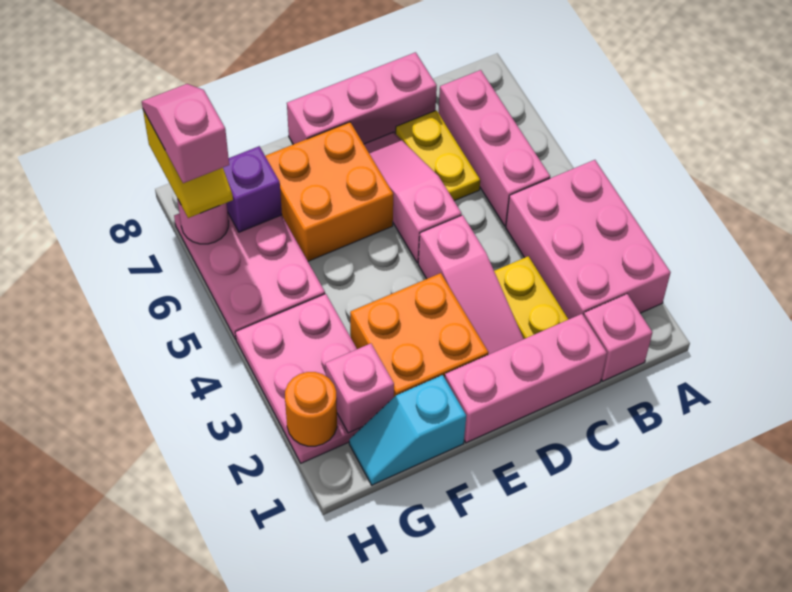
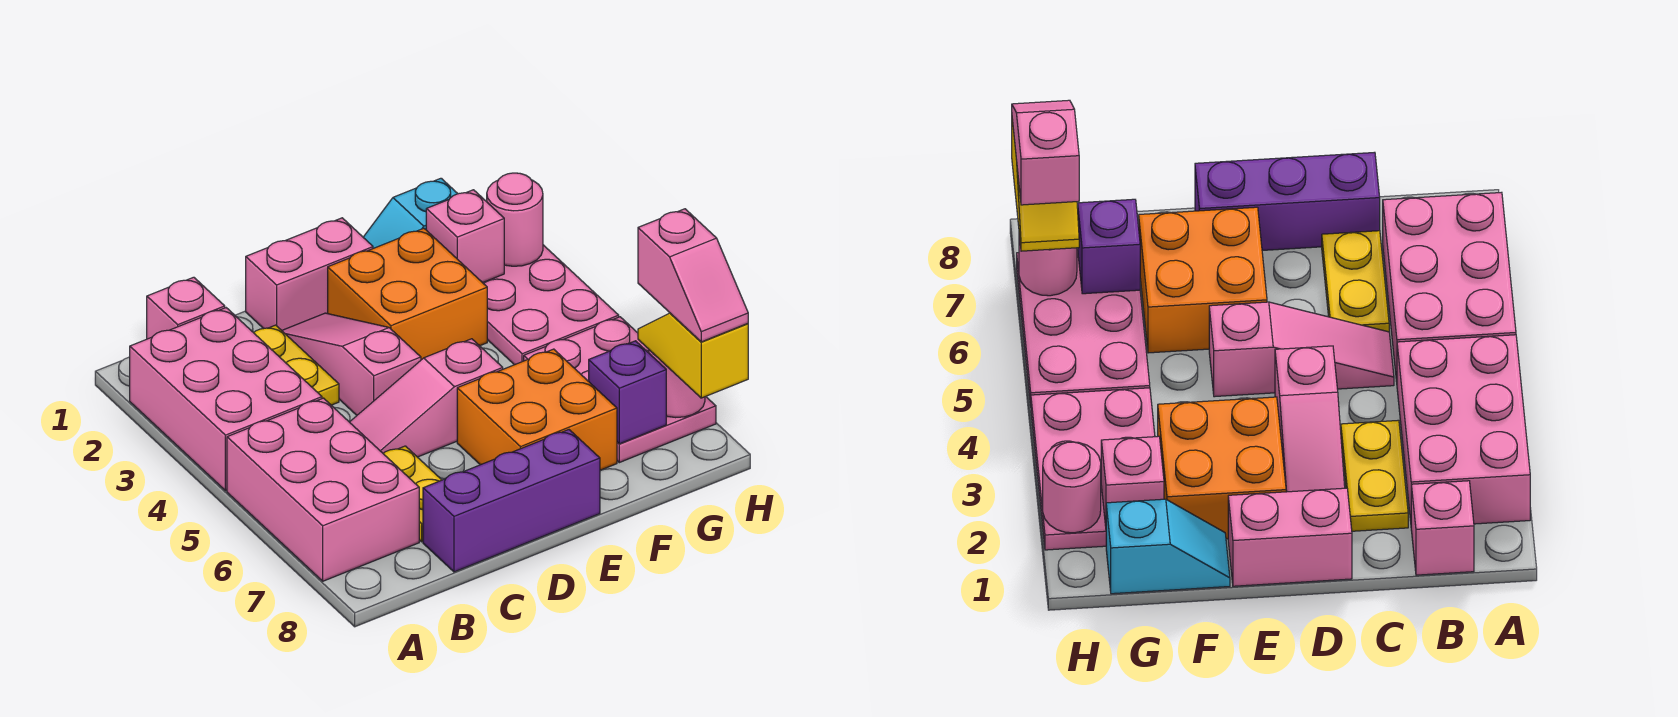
pink brick B5:B7 level 1 -> pink brick A5:B7 level 1
pink brick C1:E1 level 1 -> pink brick D1:E1 level 1
pink brick C8:E8 level 1 -> purple brick C8:E8 level 1
pink slope D5:D7 level 1 top 5 -> pink slope C5:E5 level 1 top E
cyan slope F1:G1 level 1 top F -> cyan slope F1:G1 level 1 top G
orange round brick H2 level 2 -> pink round brick H2 level 2

